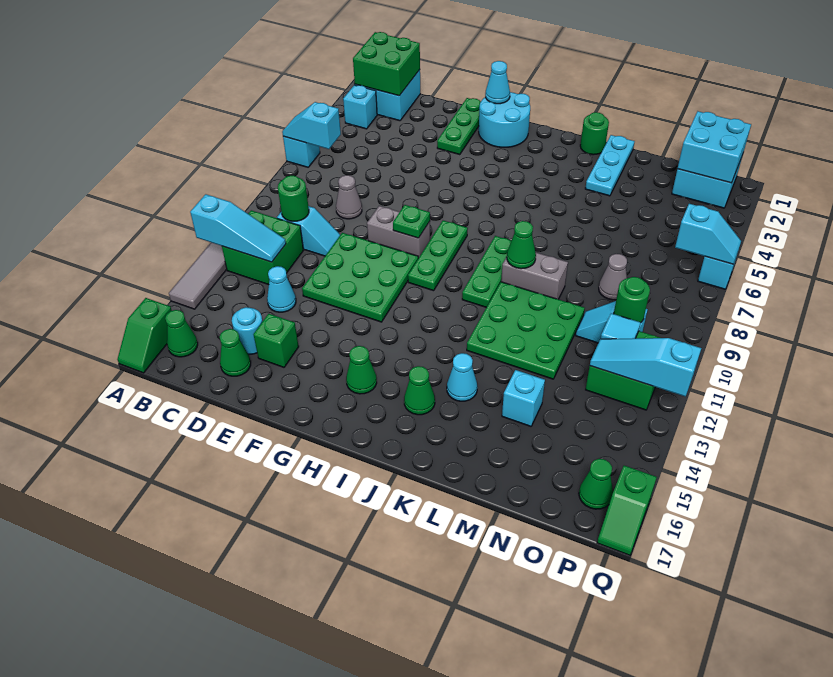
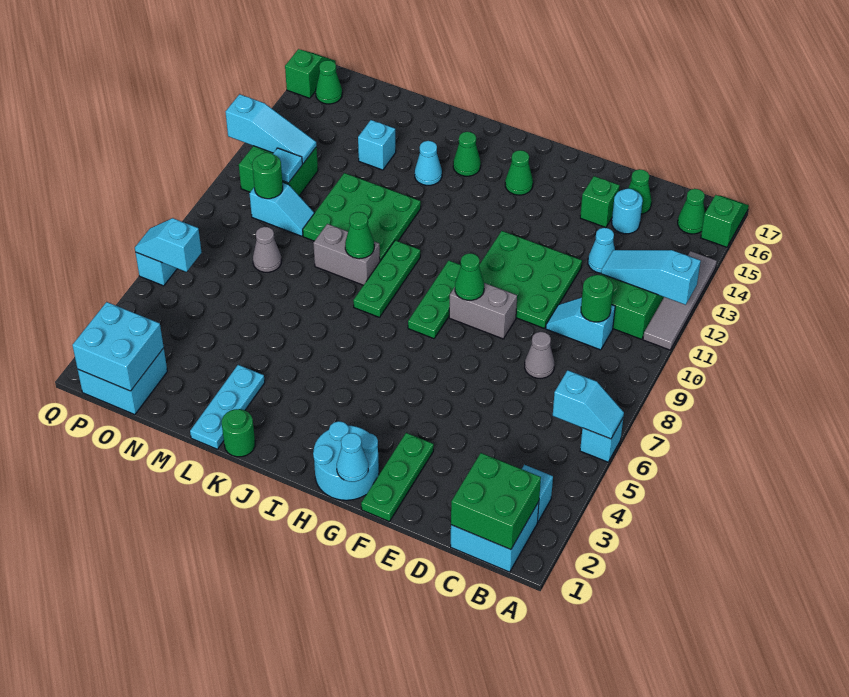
green plate G9 level 2 -> green cone G9 level 2

